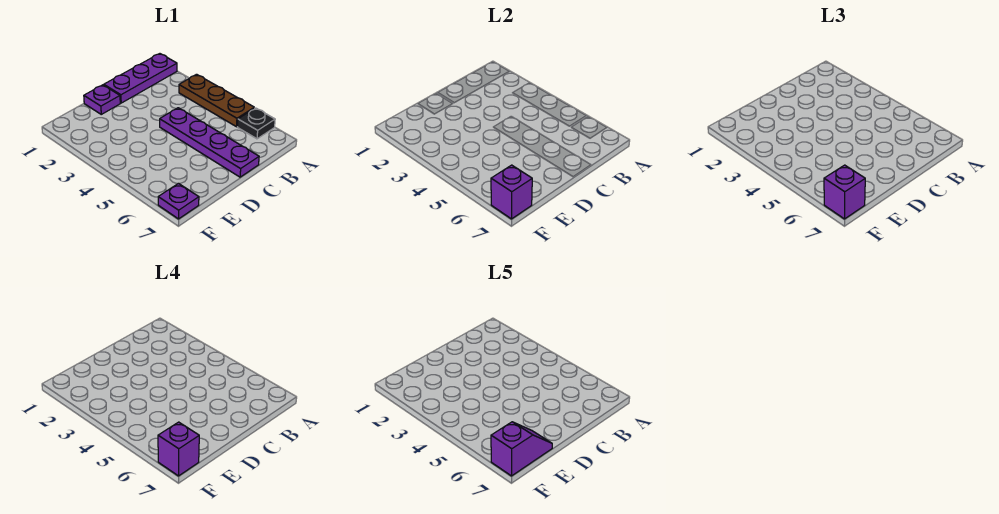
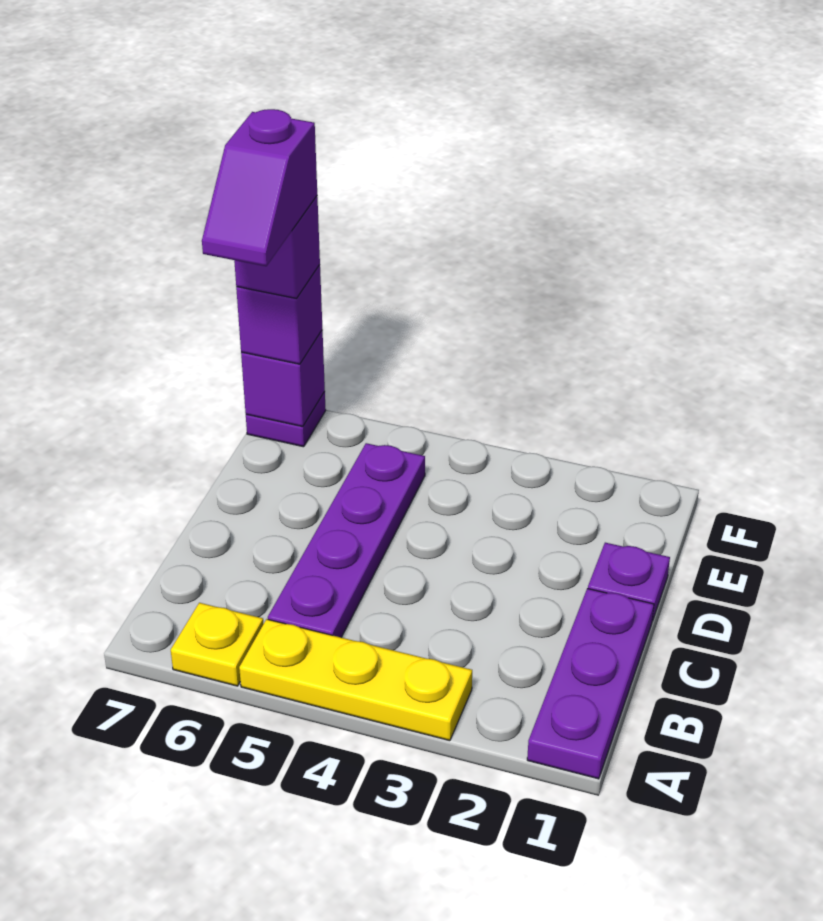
brown plate A3:A5 level 1 -> yellow plate A3:A5 level 1
black plate A6 level 1 -> yellow plate A6 level 1
purple plate C4:C7 level 1 -> purple plate B5:E5 level 1

